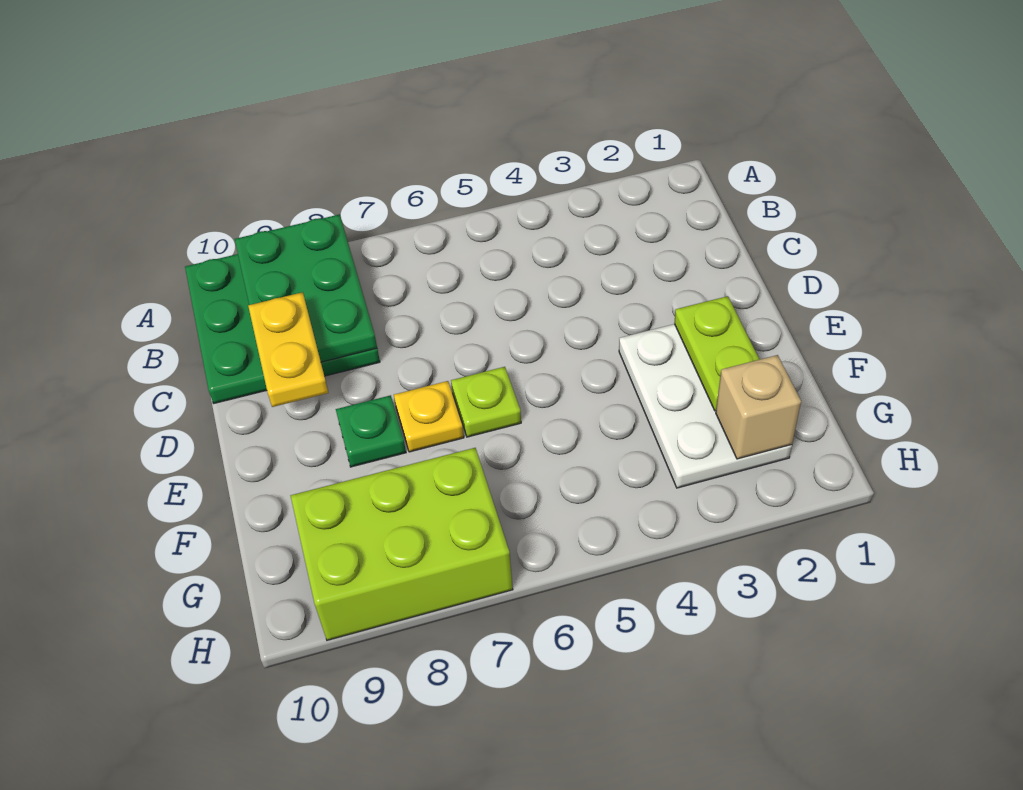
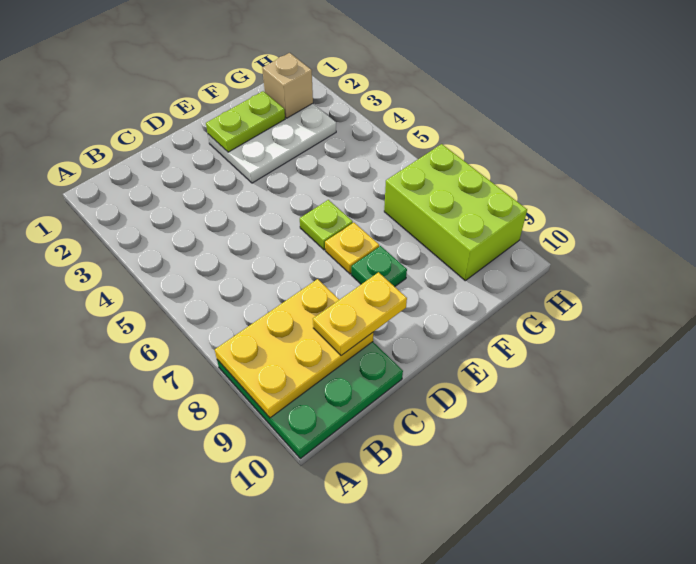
green plate A8:C9 level 2 -> yellow plate A8:C9 level 2

